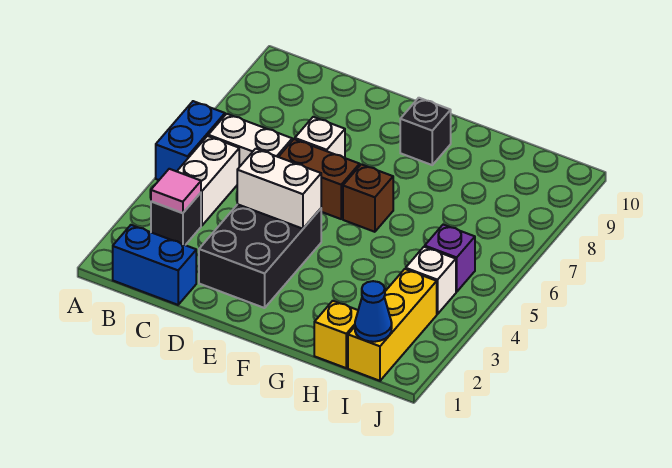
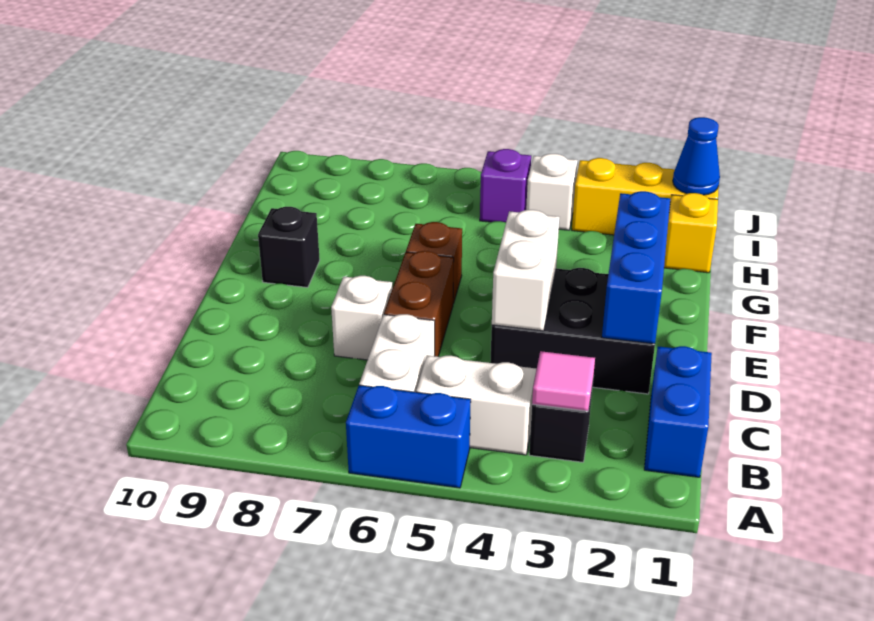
none -> blue brick D2:F2 level 2

